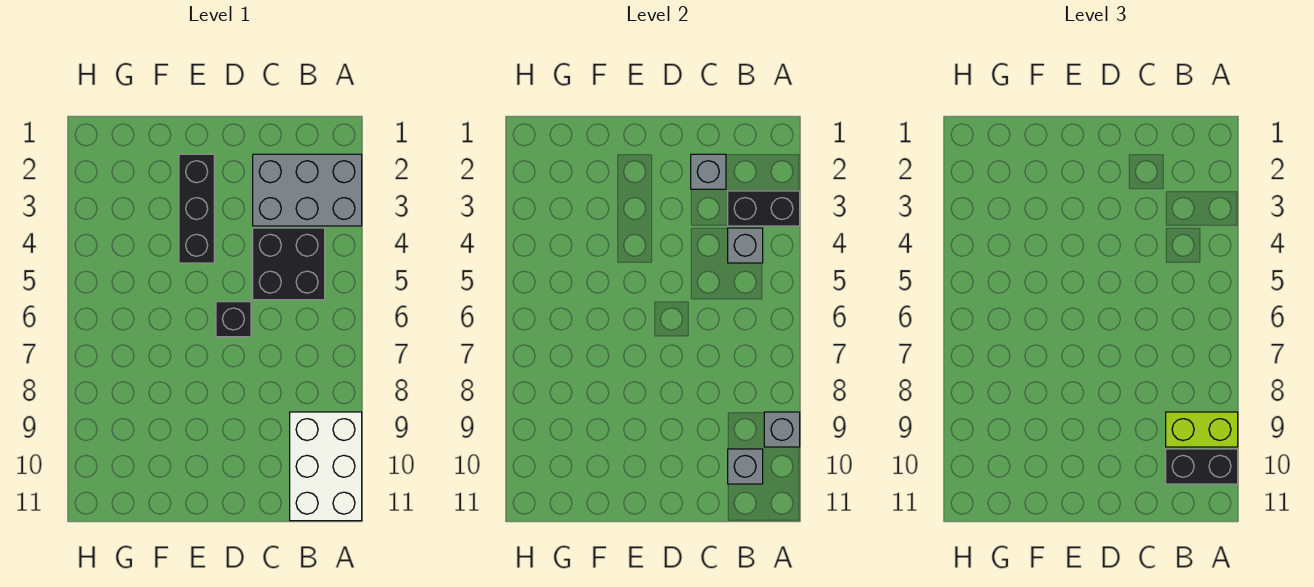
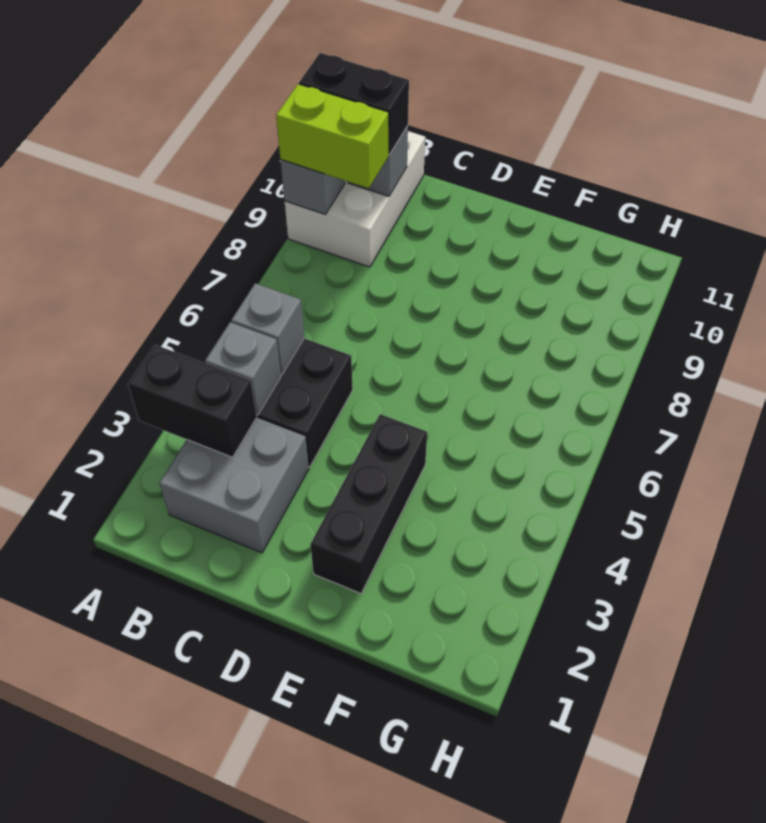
grey brick A2:C3 level 1 -> grey brick B2:C3 level 1
grey brick C2 level 2 -> grey brick B5 level 2
black brick D6 level 1 -> none

